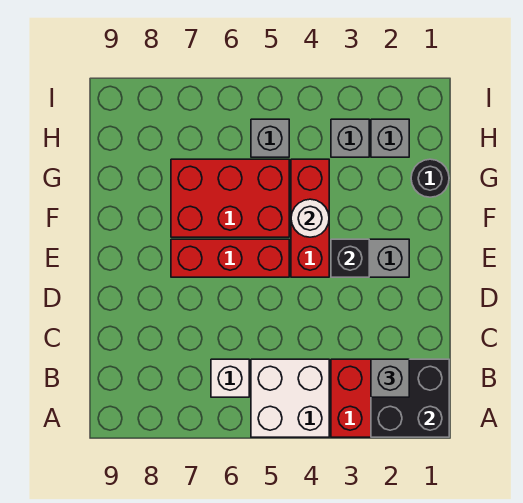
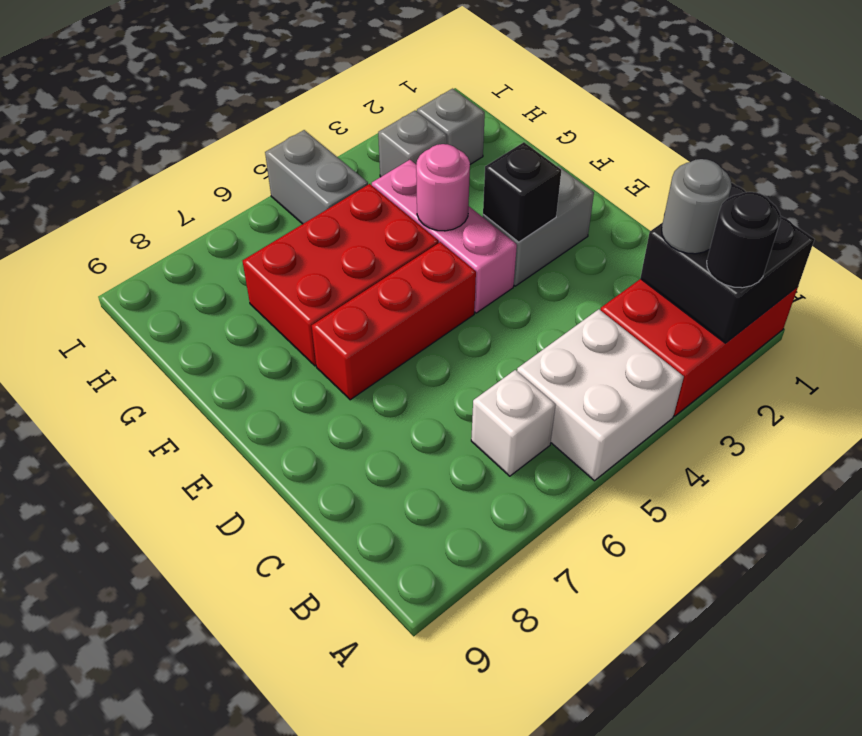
grey brick B2 level 3 -> grey round brick B2 level 3
red brick E4:G4 level 1 -> pink brick E4:G4 level 1
white round brick F4 level 2 -> pink round brick F4 level 2
black round brick G1 level 1 -> black round brick A2 level 3
grey brick H5 level 1 -> grey brick H5:I5 level 1

